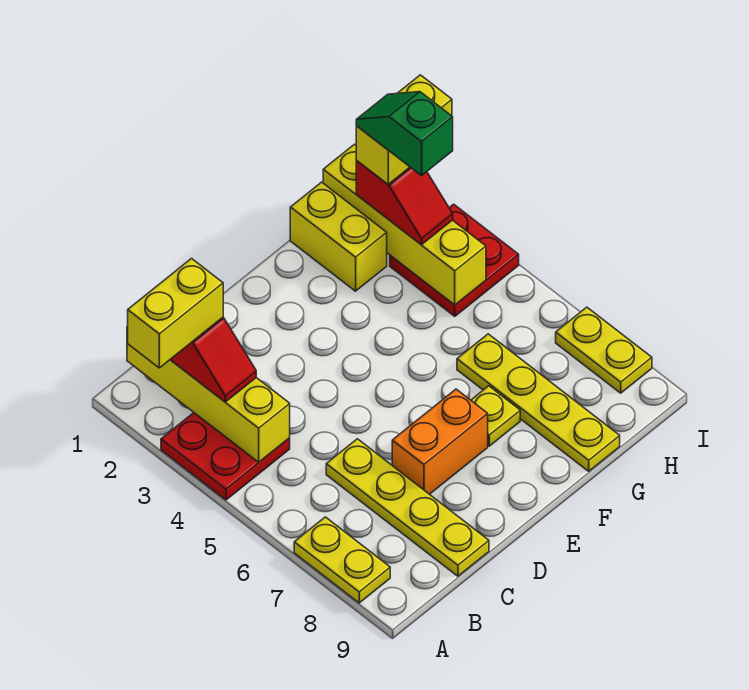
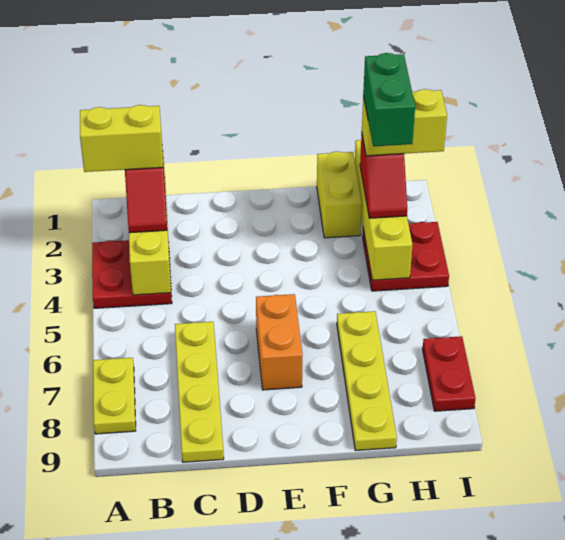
orange brick D7:E7 level 1 -> orange brick E6:E7 level 1
yellow plate F7 level 1 -> none
green slope H2:H3 level 5 top 3 -> green brick H2:H3 level 5
yellow plate I7:I8 level 1 -> red plate I7:I8 level 1

